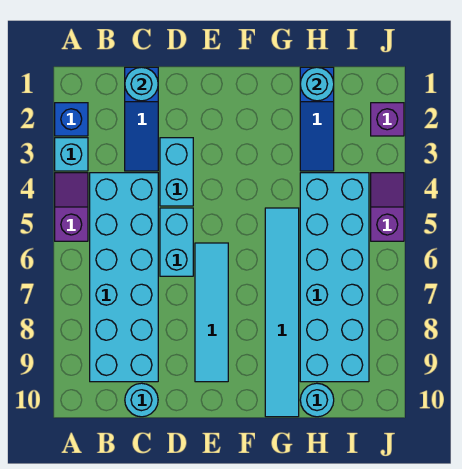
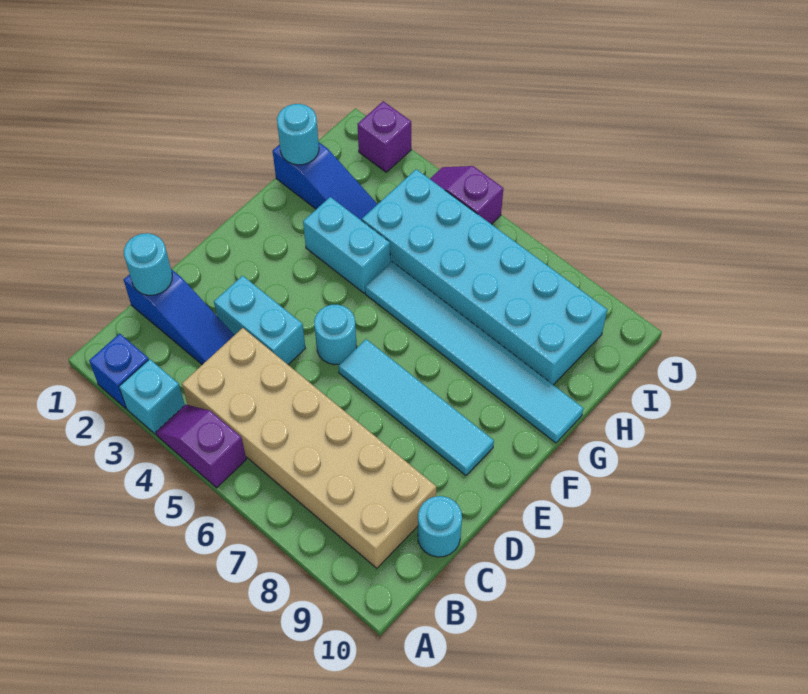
cyan brick B4:C9 level 1 -> tan brick B4:C9 level 1
cyan brick D5:D6 level 1 -> cyan brick G3:G4 level 1
cyan round brick H10 level 1 -> cyan round brick E5 level 1

